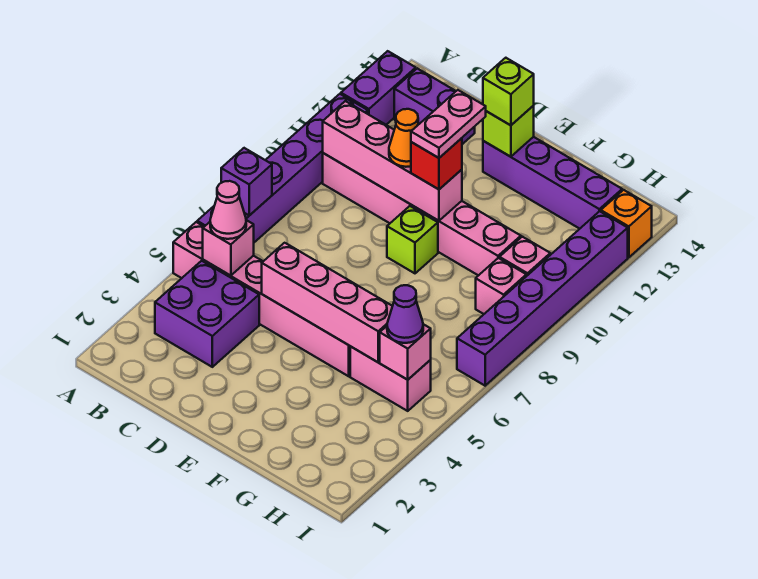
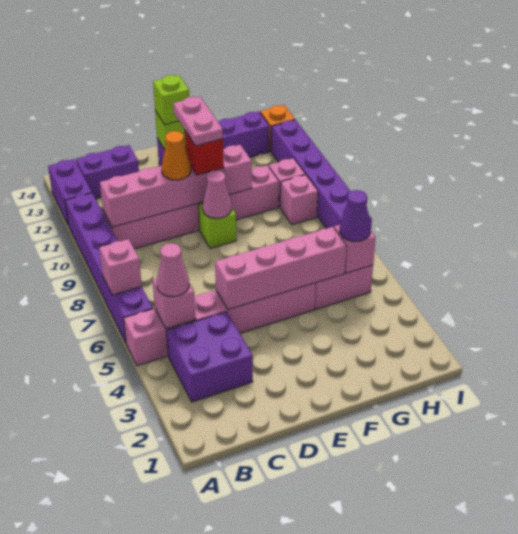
purple brick A7 level 2 -> pink brick A7 level 2
none -> pink cone E9 level 2
none -> pink brick F10 level 2

